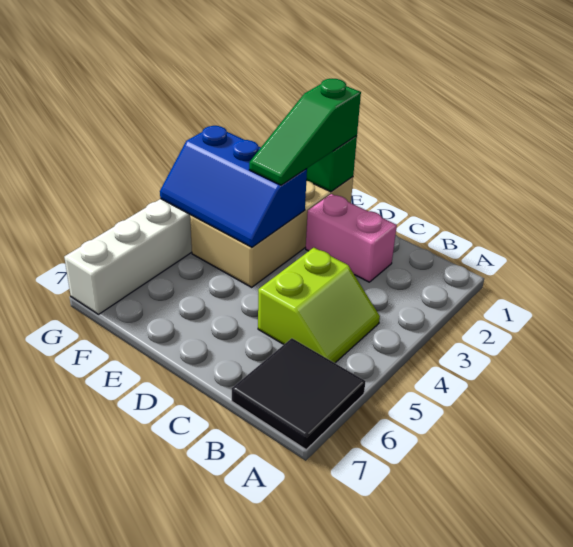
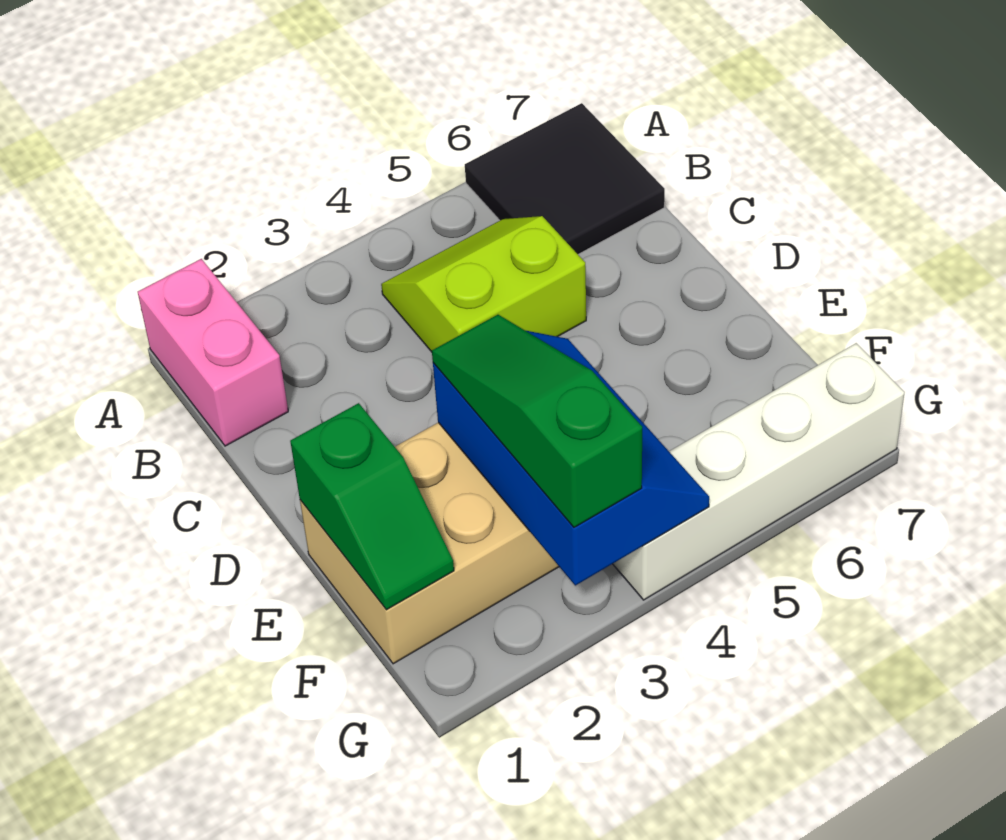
pink brick C2:D2 level 1 -> pink brick A1:B1 level 1
green slope E1:E3 level 3 top 1 -> green slope E3:G3 level 3 top G

